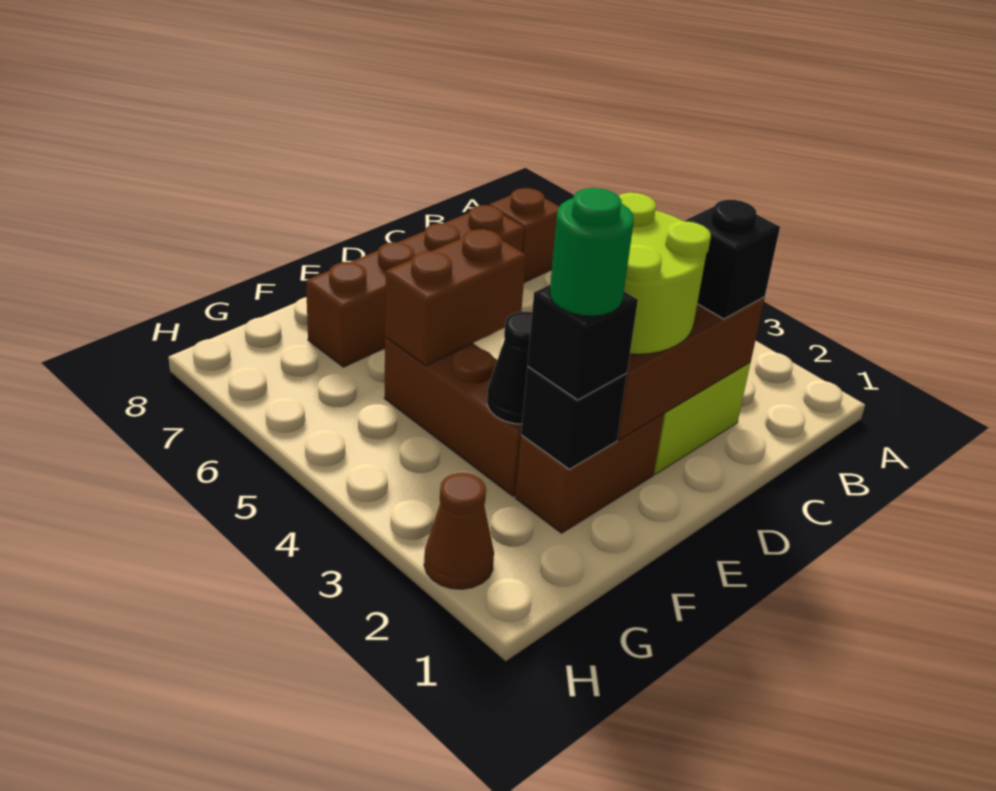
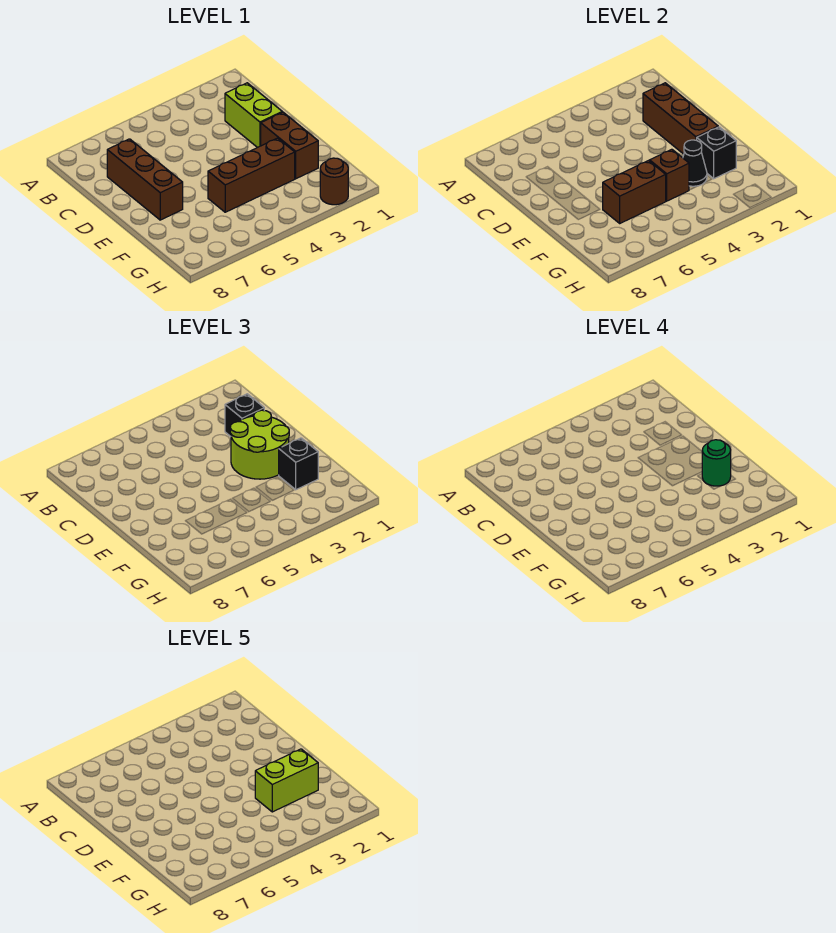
brown brick B7 level 1 -> brown brick F4 level 2
brown brick C7:F7 level 1 -> brown brick C7:E7 level 1
brown brick E5:F5 level 2 -> brown brick F5:F6 level 2
none -> lime brick F2:F3 level 5
brown cone H2 level 1 -> brown round brick H2 level 1

